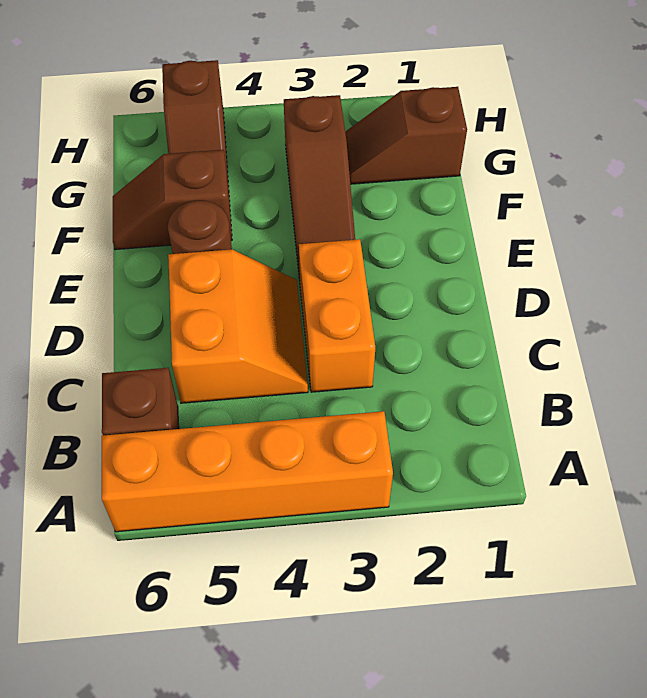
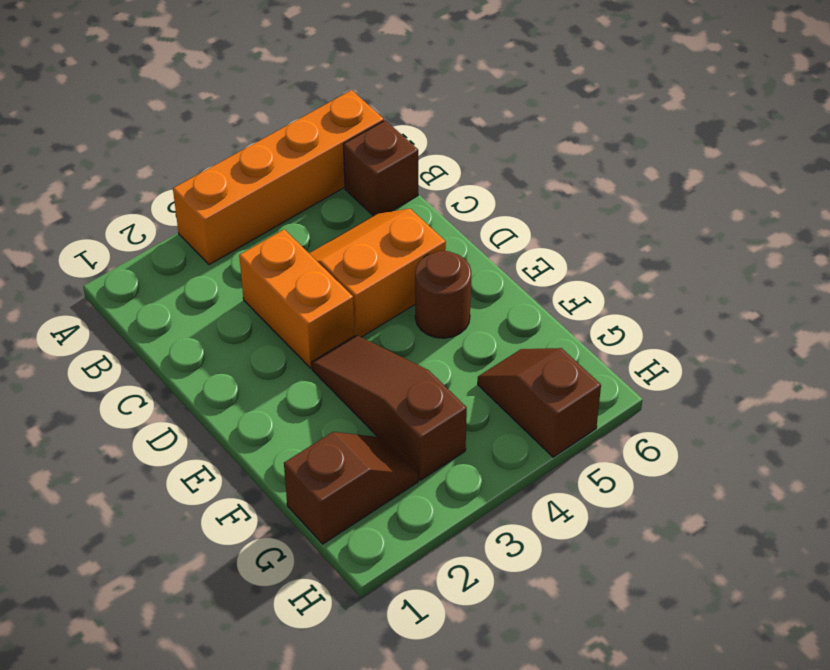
orange slope C4:D5 level 1 top 5 -> orange slope C4:D5 level 1 top D
brown slope F5:F6 level 1 top 5 -> none

